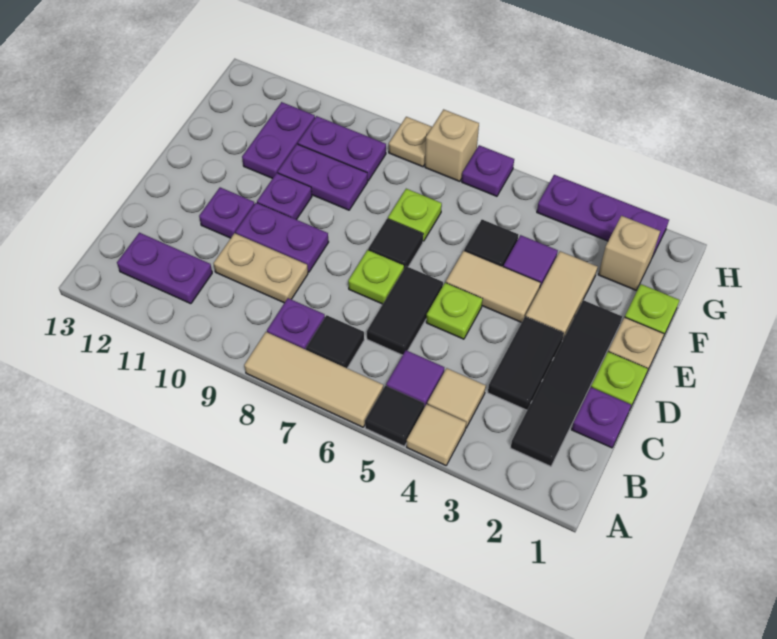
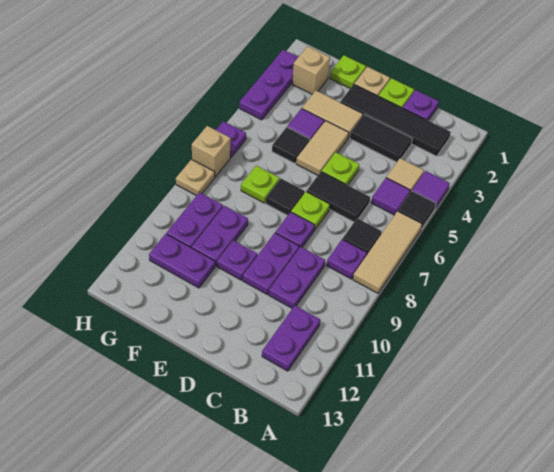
tan tile A4 level 1 -> purple tile A4 level 1
tan plate C9:C10 level 1 -> purple plate C9:C10 level 1
purple plate D11 level 1 -> purple plate D8 level 1

